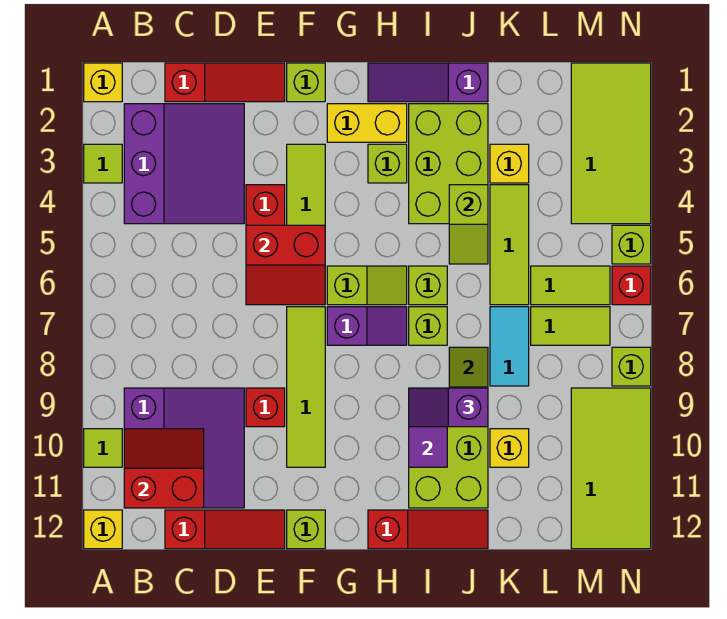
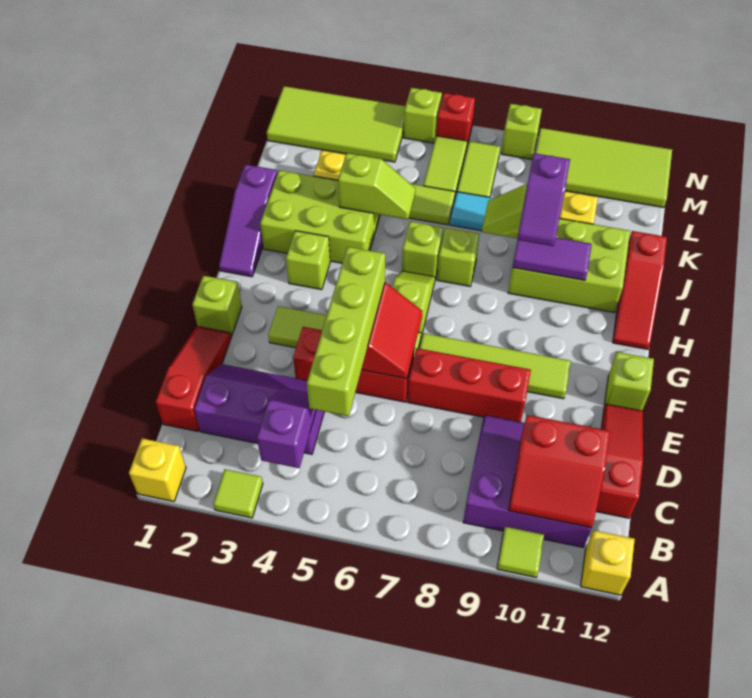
purple slope B2:D4 level 1 top B -> purple slope C2:D4 level 1 top C
red slope B10:C11 level 2 top 11 -> red slope B10:C11 level 2 top C
none -> lime brick C5:F5 level 3
red brick E9 level 1 -> red brick E7:E9 level 1
yellow brick G2:H2 level 1 -> none
purple slope G7:H7 level 1 top G -> purple slope B4:C4 level 2 top B
red slope H12:J12 level 1 top H -> red slope H12:J12 level 1 top J

